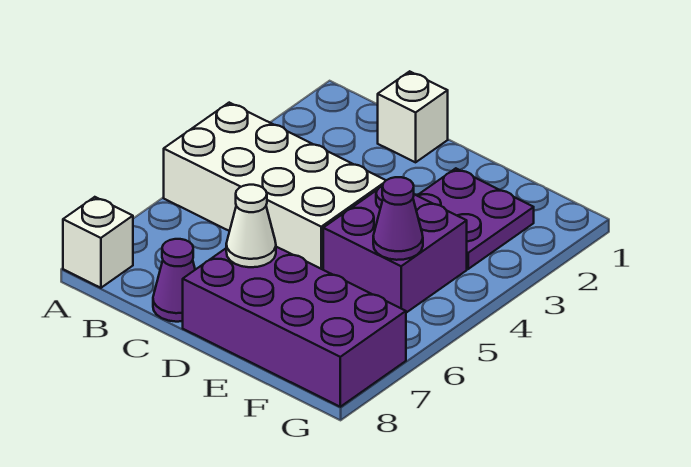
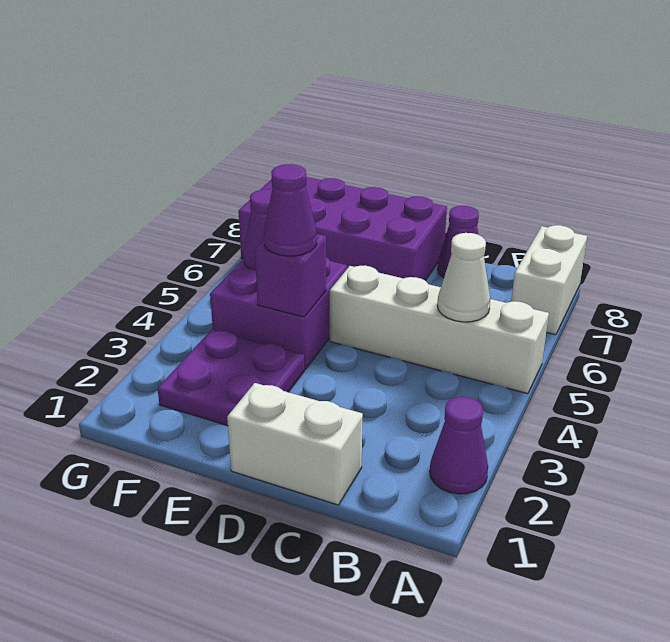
none -> purple cone A2 level 1
white brick A4:D5 level 1 -> white brick A5:D5 level 1
white brick A8 level 1 -> white brick A7:A8 level 1
white brick C1 level 1 -> white brick C1:D1 level 1
white cone D7 level 2 -> white cone B5 level 2
none -> purple brick E4 level 2
none -> purple cone E4 level 3

